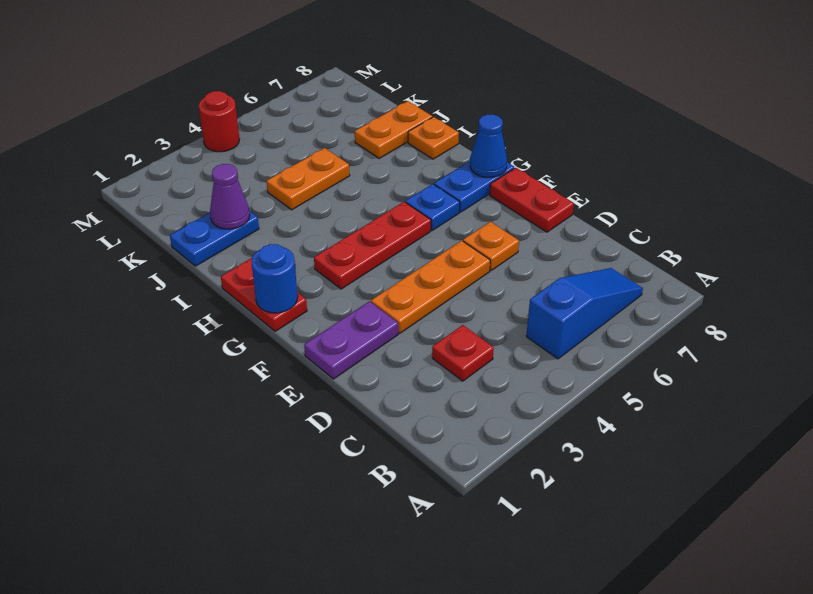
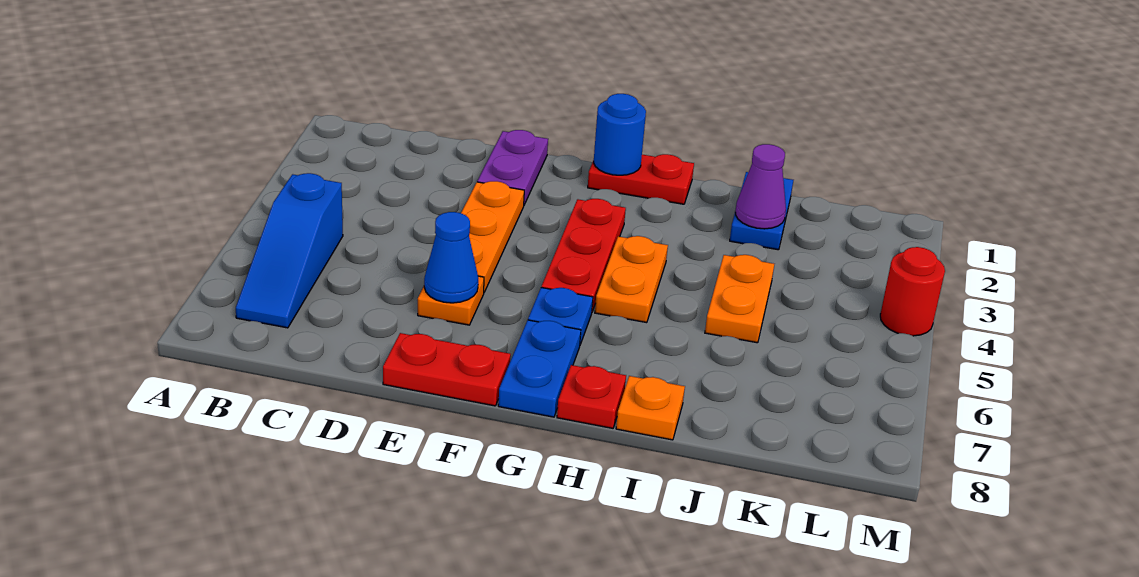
red plate C3 level 1 -> red plate H8 level 1
blue cone G8 level 2 -> blue cone E6 level 2
orange plate J7:J8 level 1 -> orange plate H4:H5 level 1

